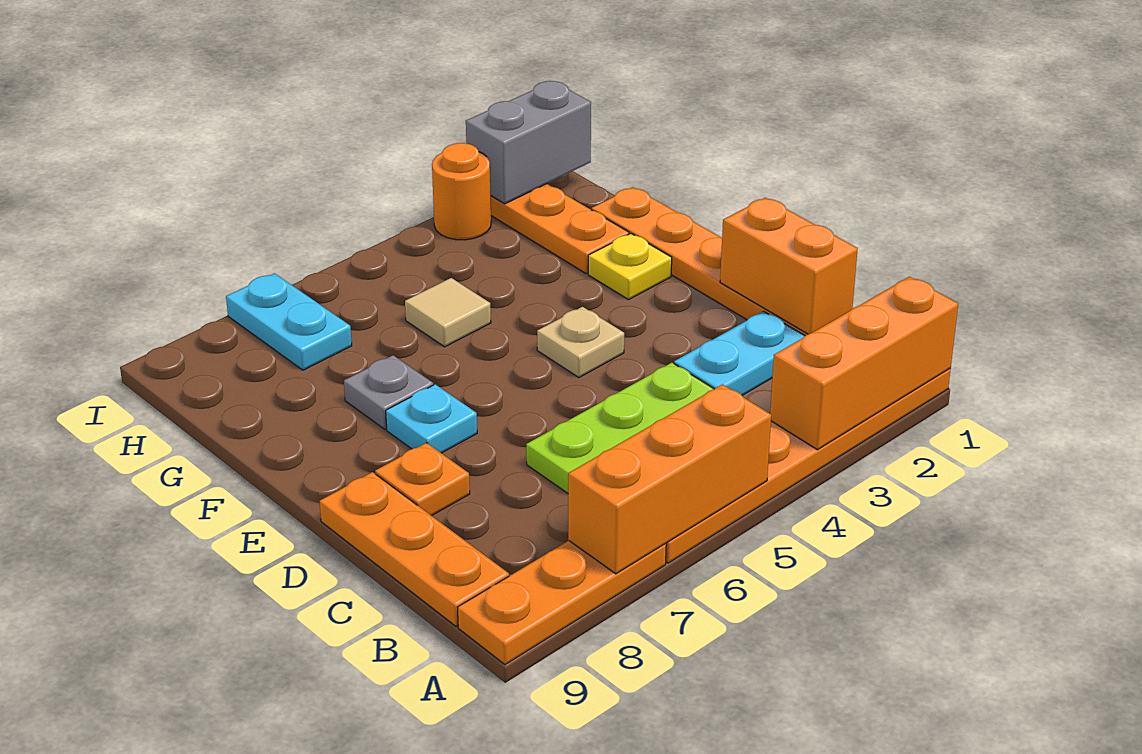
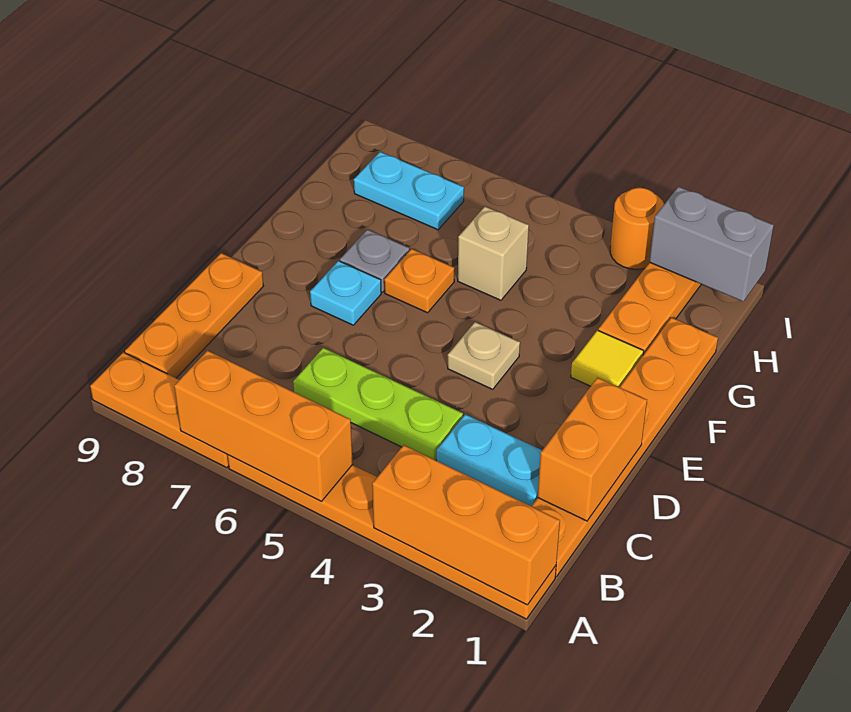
orange plate D8 level 1 -> orange plate F6 level 1
yellow plate F2 level 1 -> yellow tile F2 level 1
tan tile G5 level 1 -> tan brick G5 level 1
cyan plate H7:I7 level 1 -> cyan plate H7:H8 level 1

